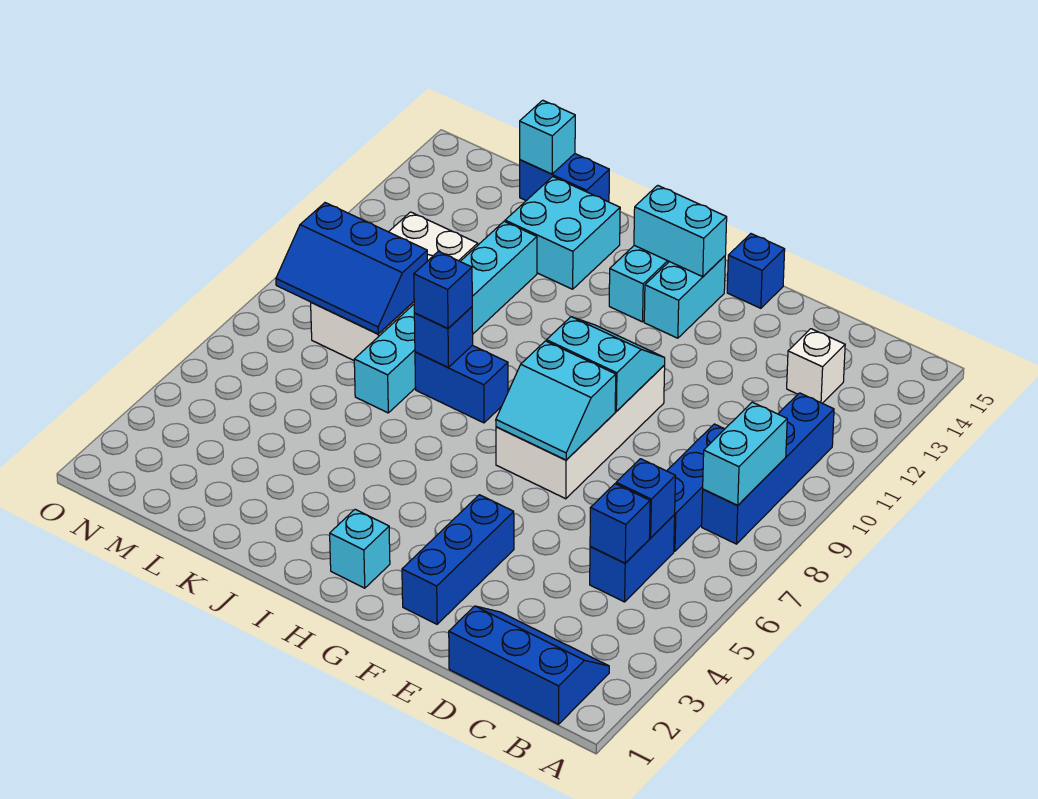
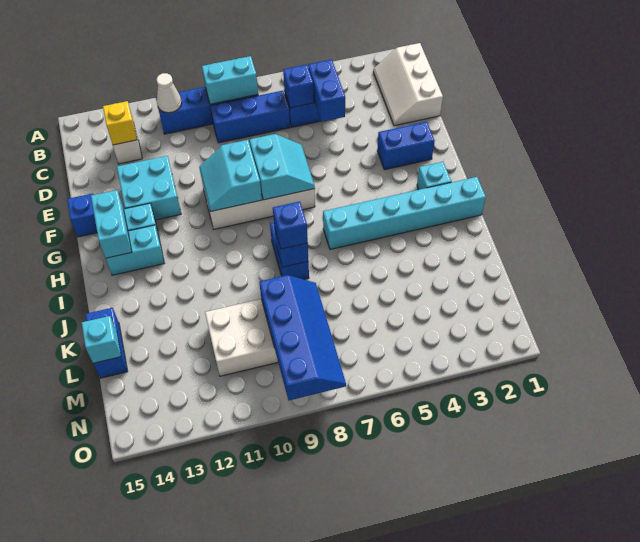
blue slope B1:D2 level 1 top 1 -> white slope B1:D2 level 1 top 1
none -> white cone B11 level 2
blue brick C5 level 2 -> blue brick C5:D5 level 2
none -> yellow brick C13 level 2
blue brick F2:F4 level 1 -> blue brick F2:F3 level 1
cyan brick J13:K14 level 1 -> cyan brick E12:F13 level 1
cyan brick K7:K12 level 1 -> cyan brick I1:I6 level 1
blue slope L8:N9 level 2 top 9 -> blue slope L8:O9 level 2 top 9

